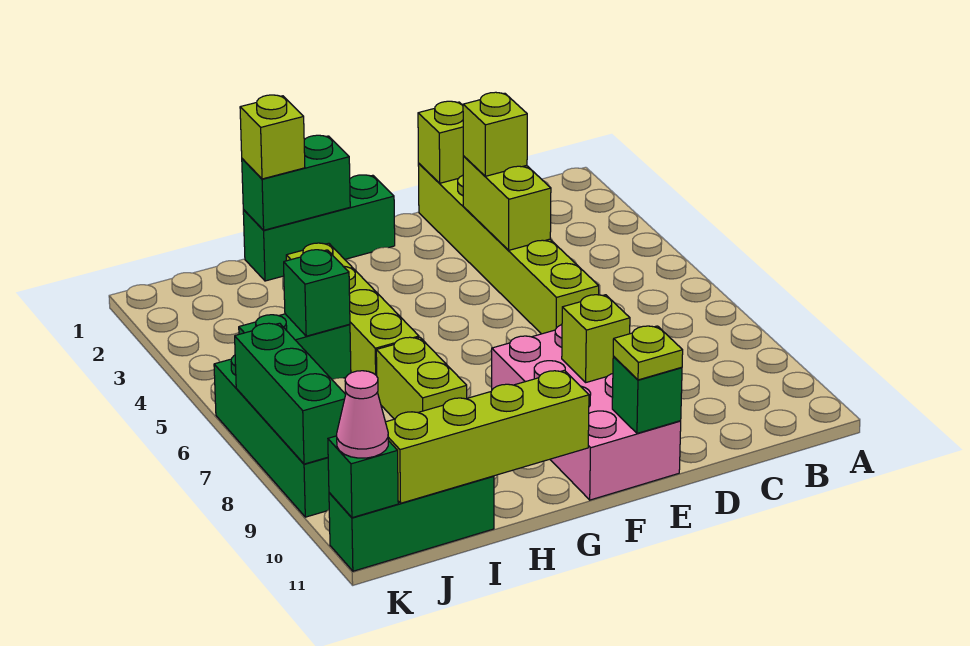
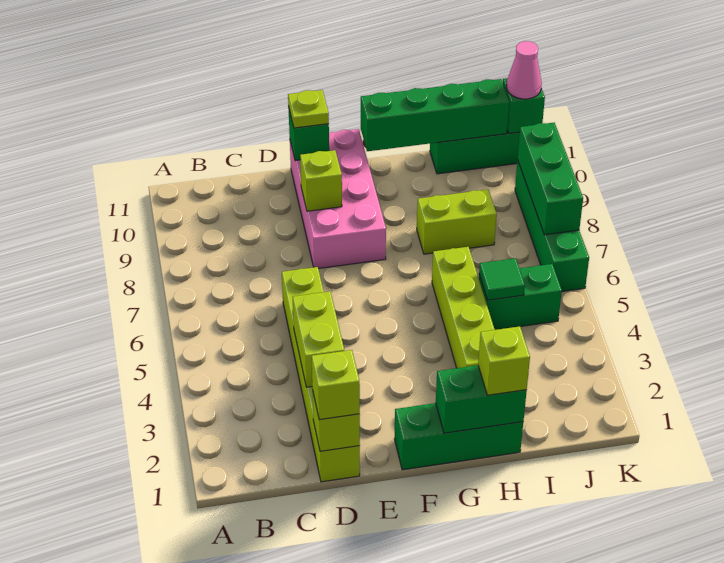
lime brick D3 level 3 -> lime brick D1 level 3
lime brick G11:J11 level 2 -> green brick G11:J11 level 2
lime brick H7:H8 level 1 -> lime brick H8:I8 level 1
green brick I5 level 2 -> green tile I5 level 2

